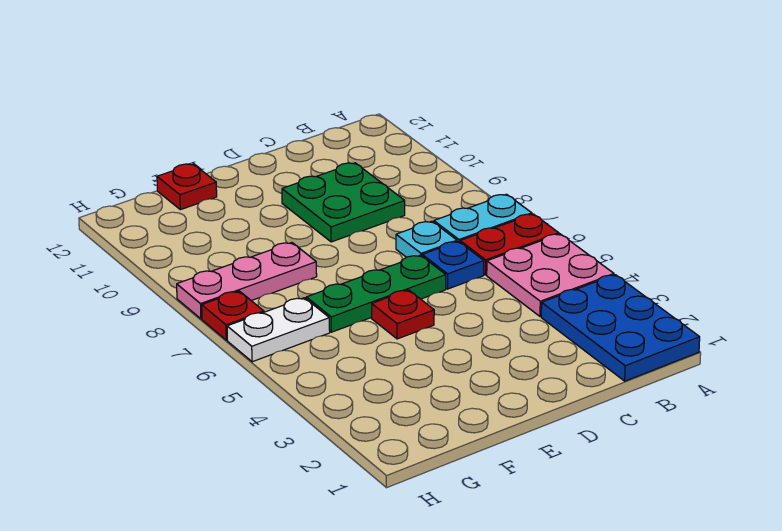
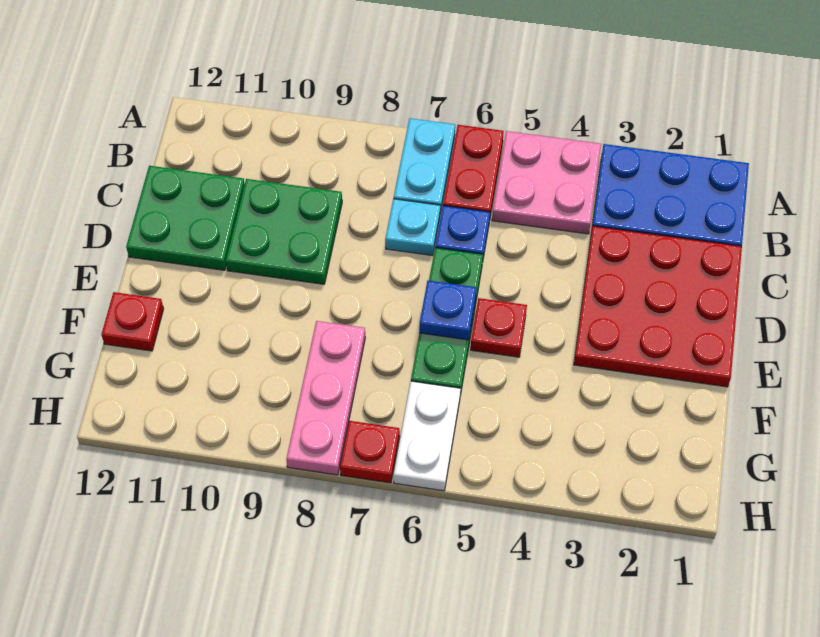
none -> red plate C1:E3 level 1
none -> green plate C11:D12 level 1
none -> blue plate E6 level 2

